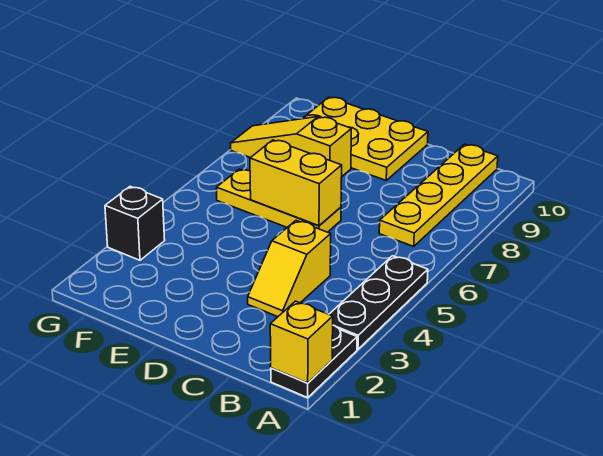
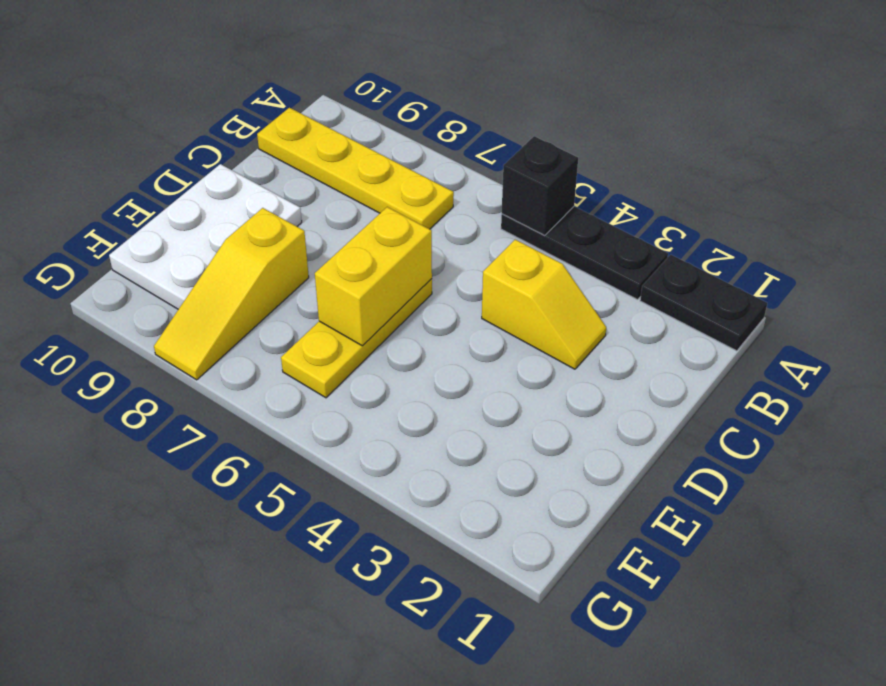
yellow brick A1 level 2 -> none
yellow plate D9:F10 level 1 -> white plate D9:F10 level 1
black brick G3 level 1 -> black brick A5 level 2

